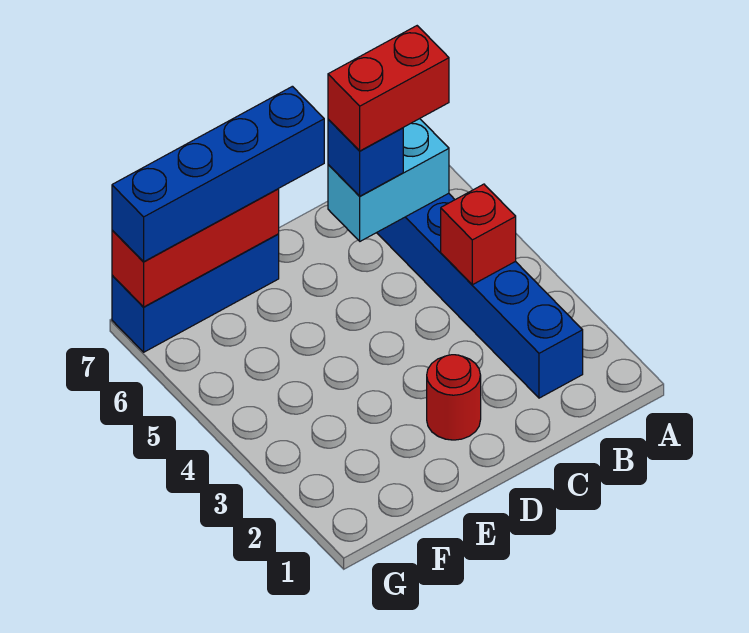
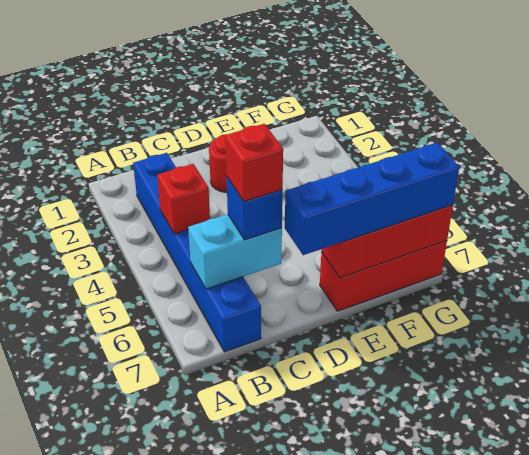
red brick B6:C6 level 4 -> red brick C6 level 4
blue brick E7:G7 level 1 -> red brick E7:G7 level 1

